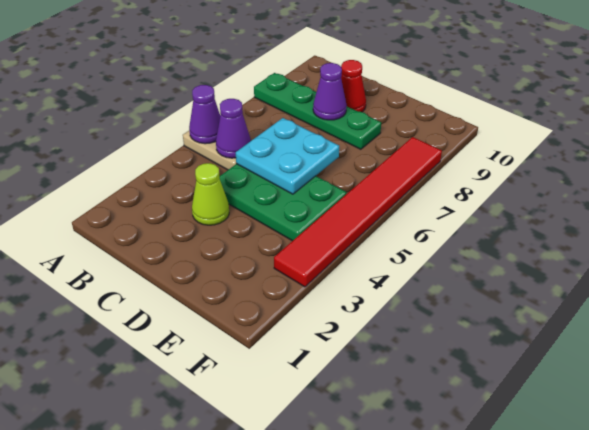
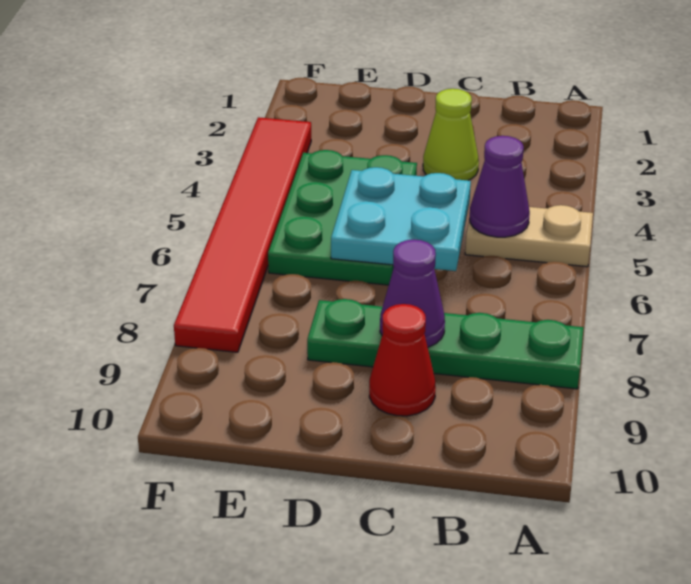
purple cone A5 level 2 -> none
green plate C4:E5 level 1 -> green plate D4:E6 level 1

